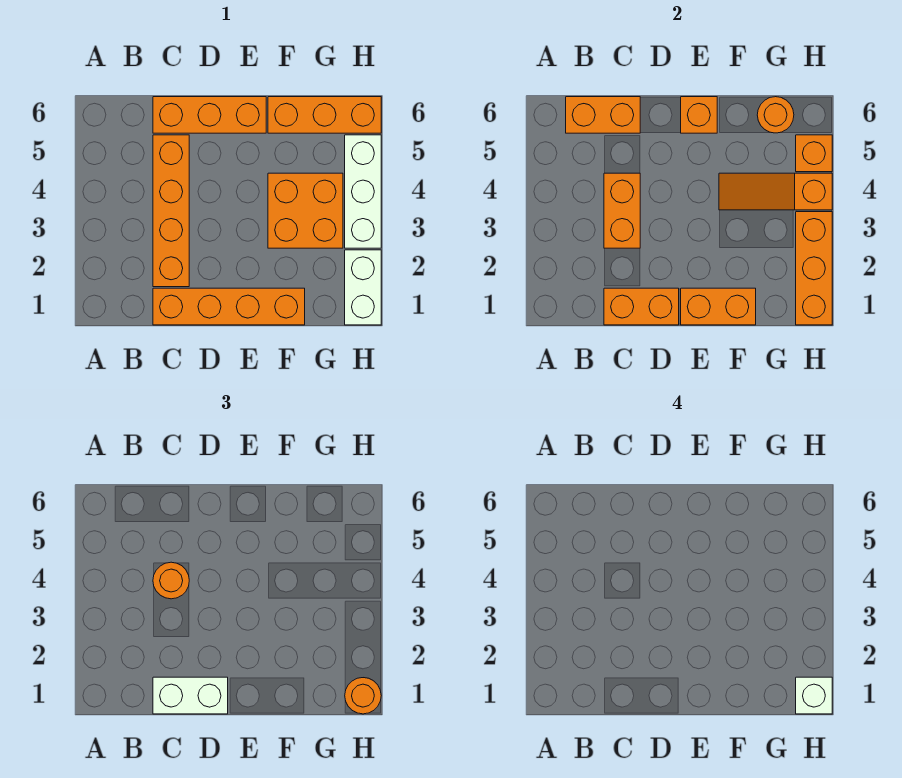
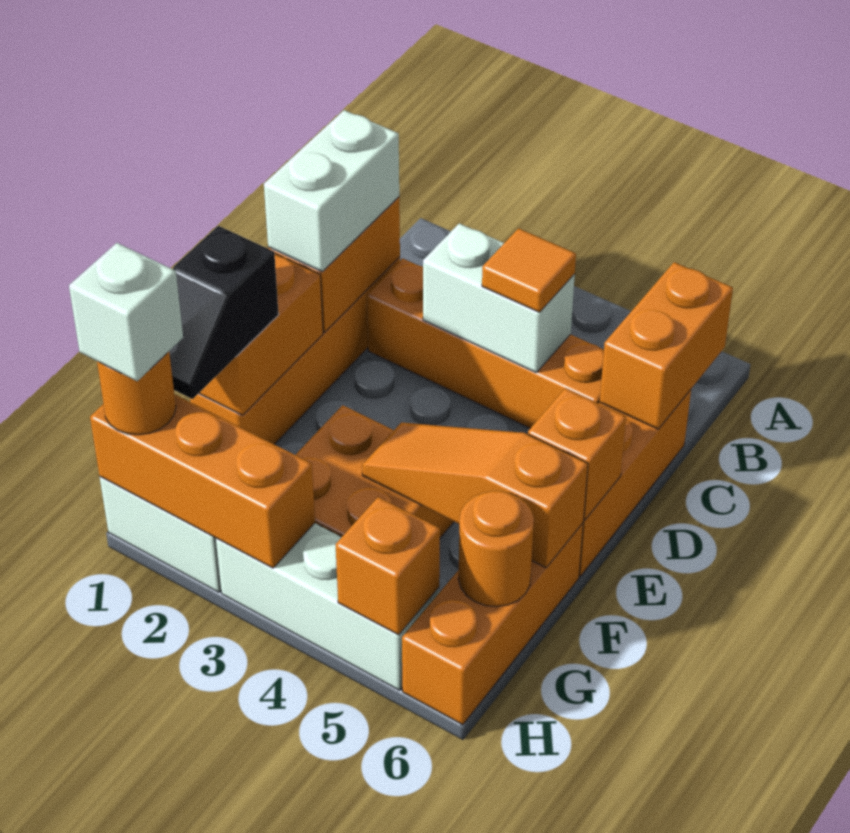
orange brick C3:C4 level 2 -> white brick C3:C4 level 2
orange round brick C4 level 3 -> orange tile C4 level 3
none -> black slope F1:G1 level 3 top F
orange slope F4:H4 level 2 top H -> orange slope F4:F6 level 2 top 6

